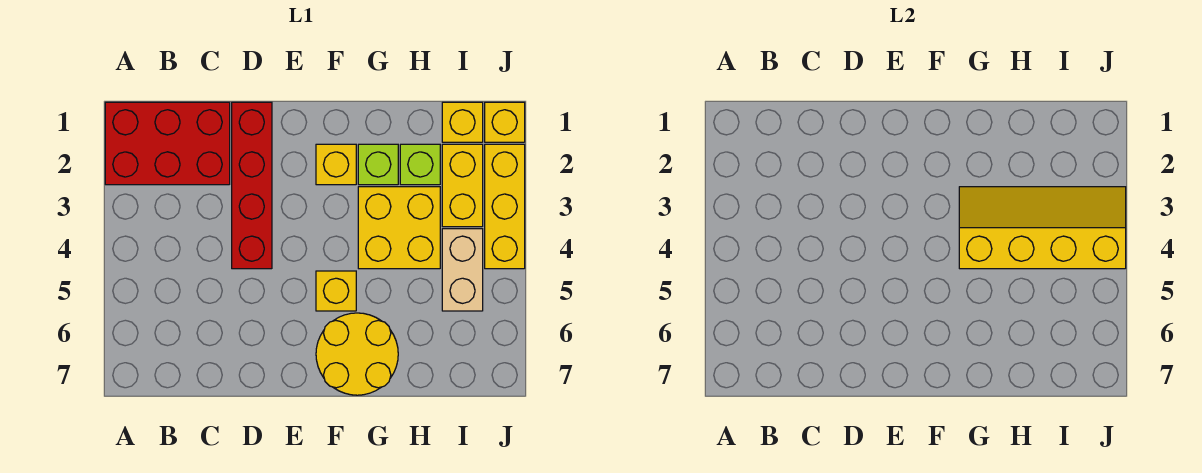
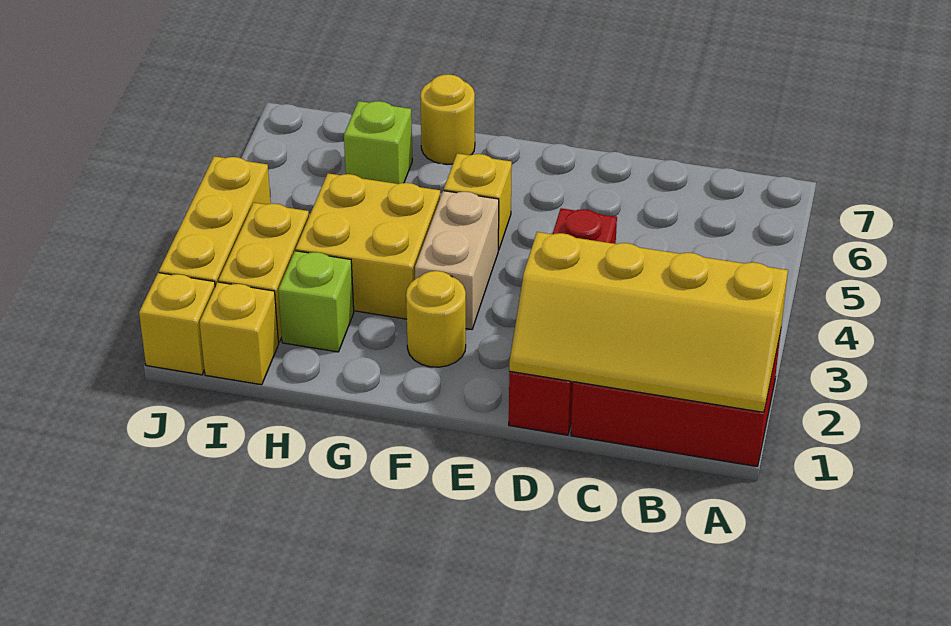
yellow brick F2 level 1 -> yellow round brick F2 level 1
yellow round brick F6:G7 level 1 -> yellow round brick G7 level 1
lime brick G2 level 1 -> lime brick H6 level 1
yellow slope G3:J4 level 2 top 4 -> yellow slope A1:D2 level 2 top 2
tan brick I4:I5 level 1 -> tan brick F3:F4 level 1

